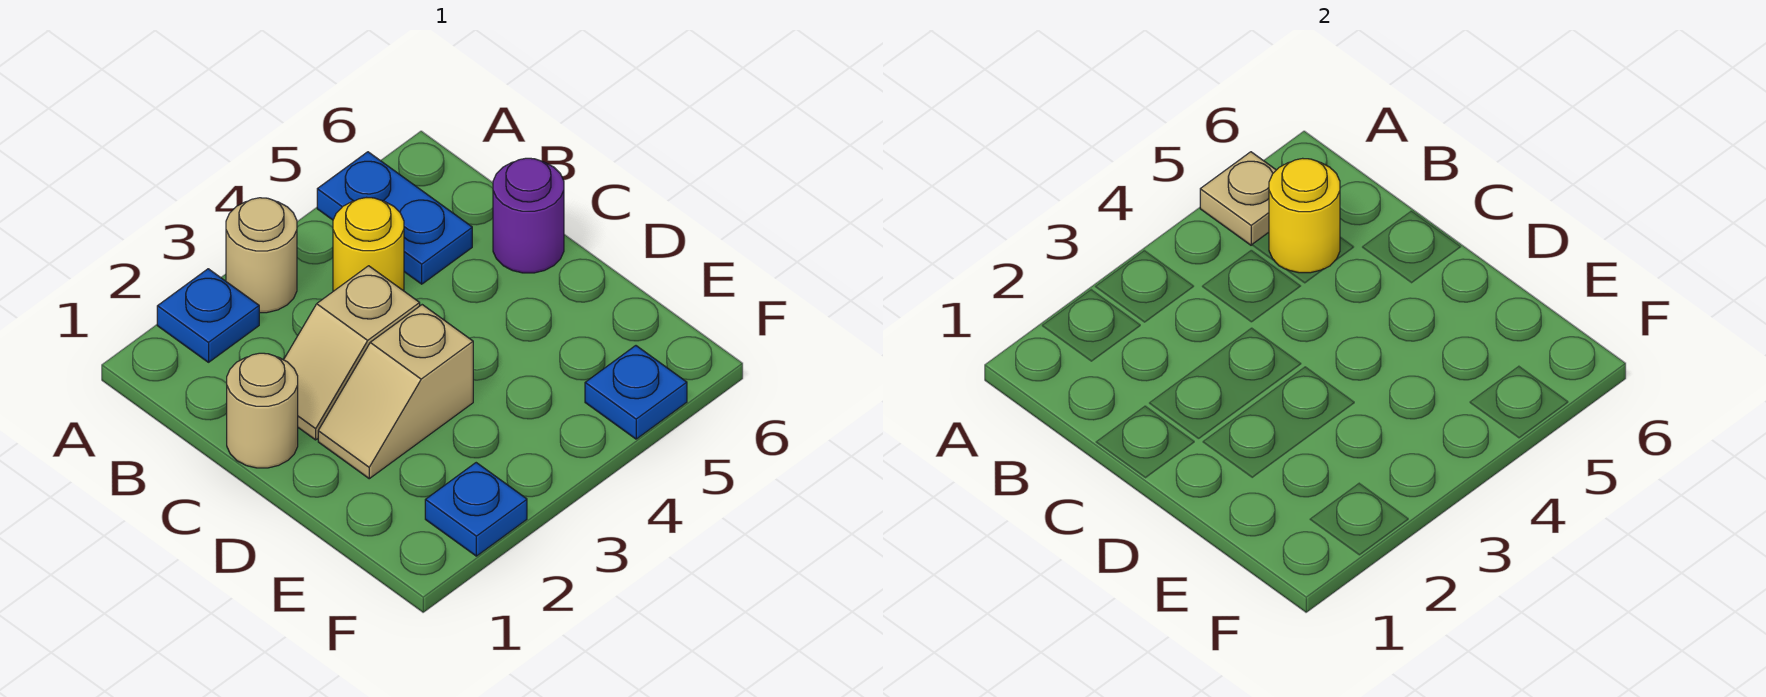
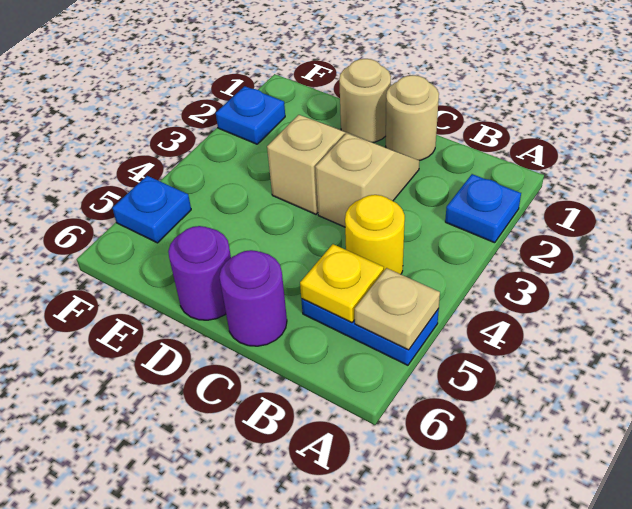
tan round brick A3 level 1 -> tan round brick D1 level 1
yellow round brick B5 level 2 -> yellow plate B5 level 2
none -> purple round brick D6 level 1

